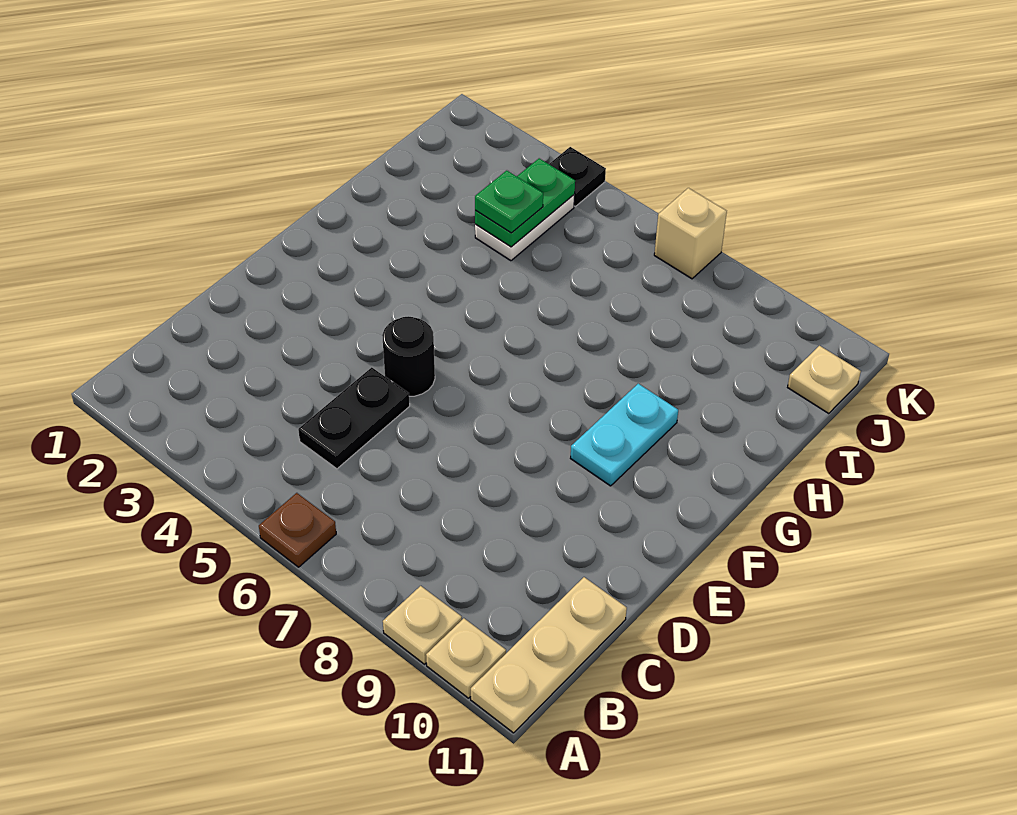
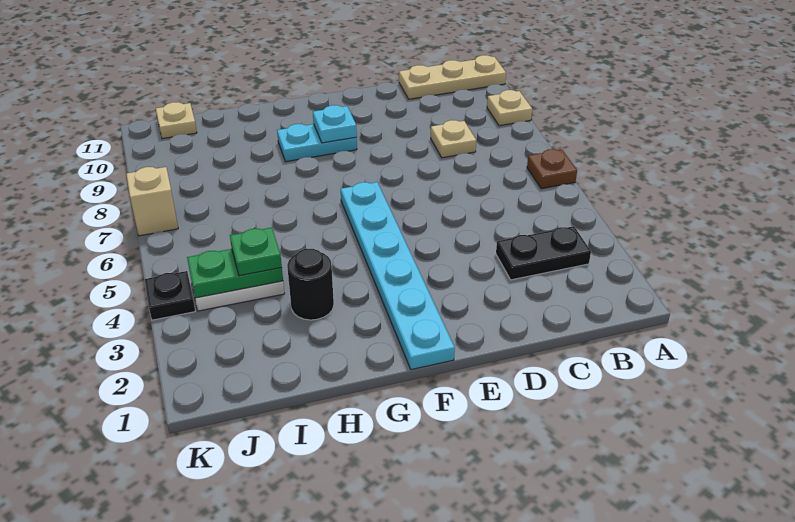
tan plate A10 level 1 -> tan plate C8 level 1
black plate C5:D5 level 1 -> black plate B3:C3 level 1
black round brick E5 level 1 -> black round brick H3 level 1
none -> cyan plate F1:F6 level 1
none -> cyan plate F9 level 2

